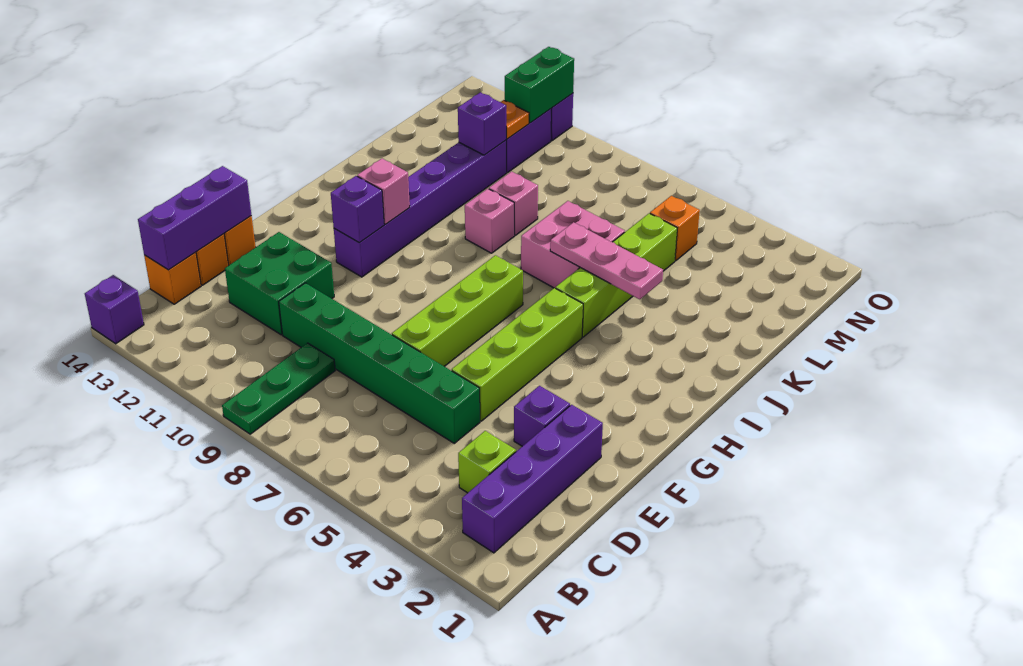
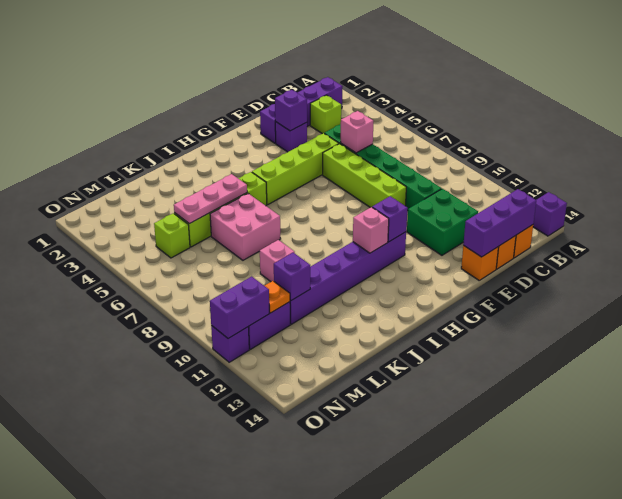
green plate A9:C9 level 1 -> none
none -> purple brick E3 level 2
lime brick E7:H7 level 1 -> lime brick E6:E9 level 1
pink plate J4:J6 level 2 -> pink plate J5:L5 level 2
pink brick J9 level 1 -> pink brick D6 level 2
orange brick M5 level 1 -> lime brick M5 level 1
green brick N11:O11 level 2 -> purple brick N11:O11 level 2

